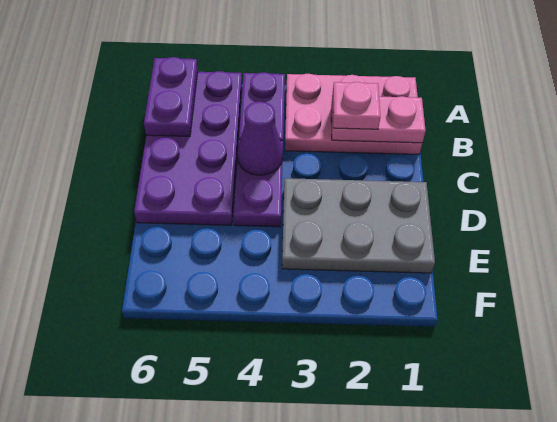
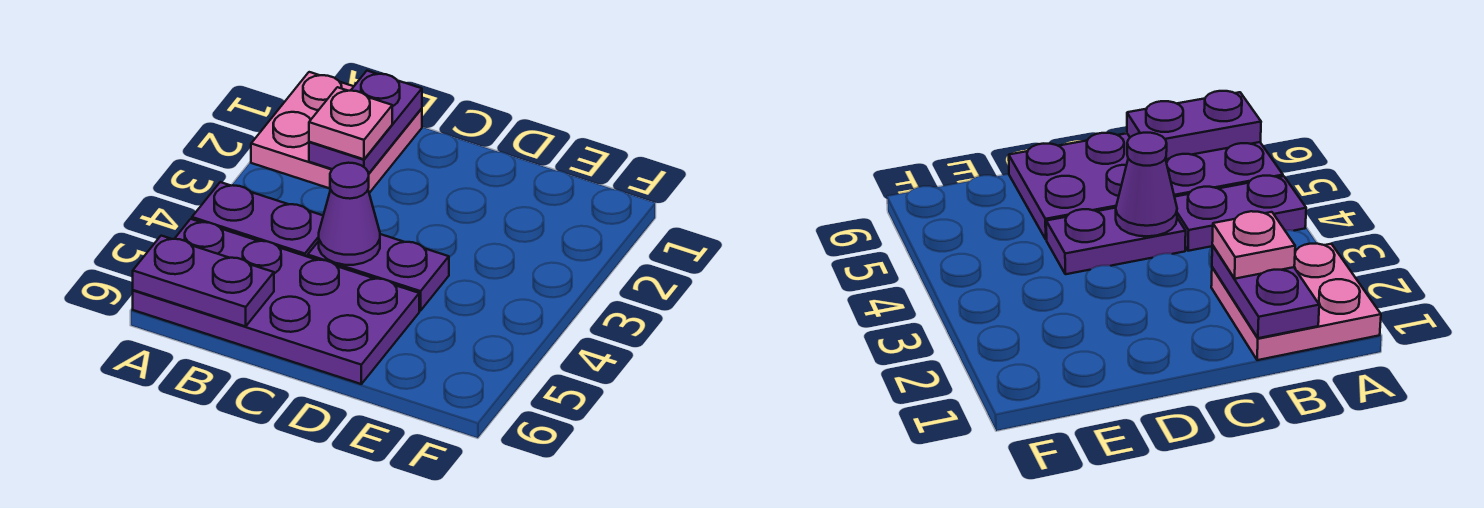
pink plate A1:B3 level 1 -> pink plate A1:B2 level 1
pink plate B1:B2 level 2 -> purple plate B1:B2 level 2
grey plate D1:E3 level 1 -> none

